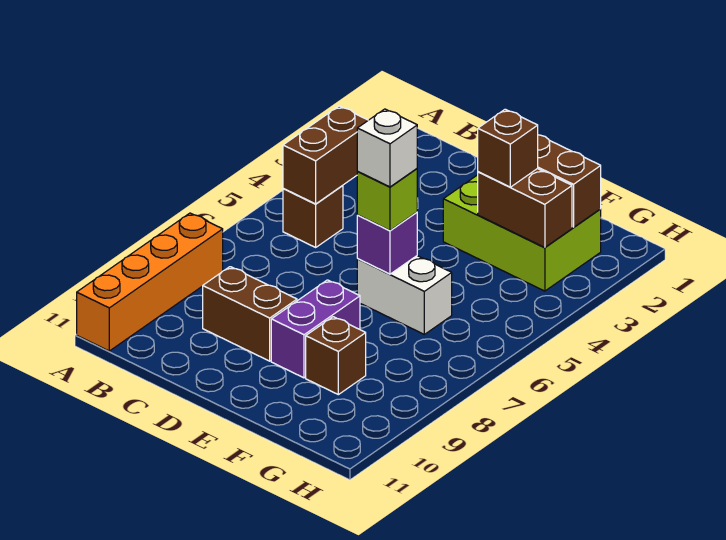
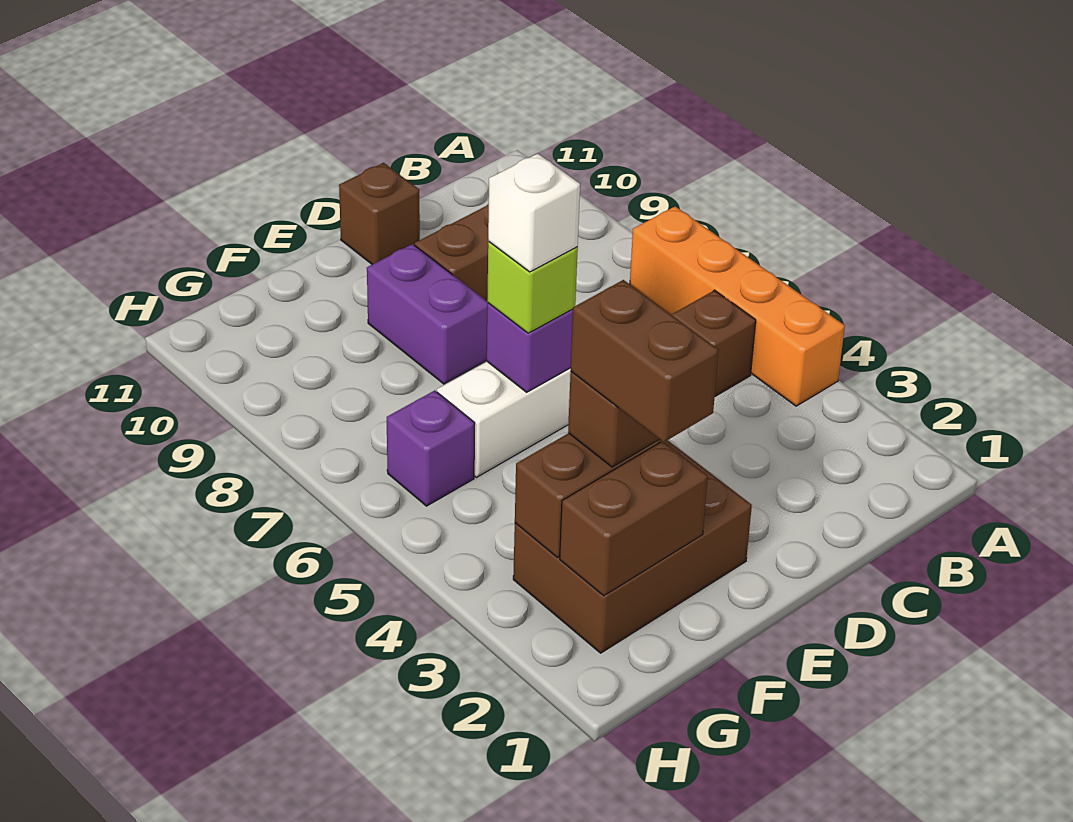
orange brick A8:A11 level 1 -> orange brick A4:A7 level 1
brown brick B4:B5 level 2 -> brown brick F2:F3 level 4
lime brick E2:G3 level 1 -> brown brick E2:G3 level 1
brown brick F9 level 1 -> brown brick D11 level 1
none -> purple brick G6 level 1

